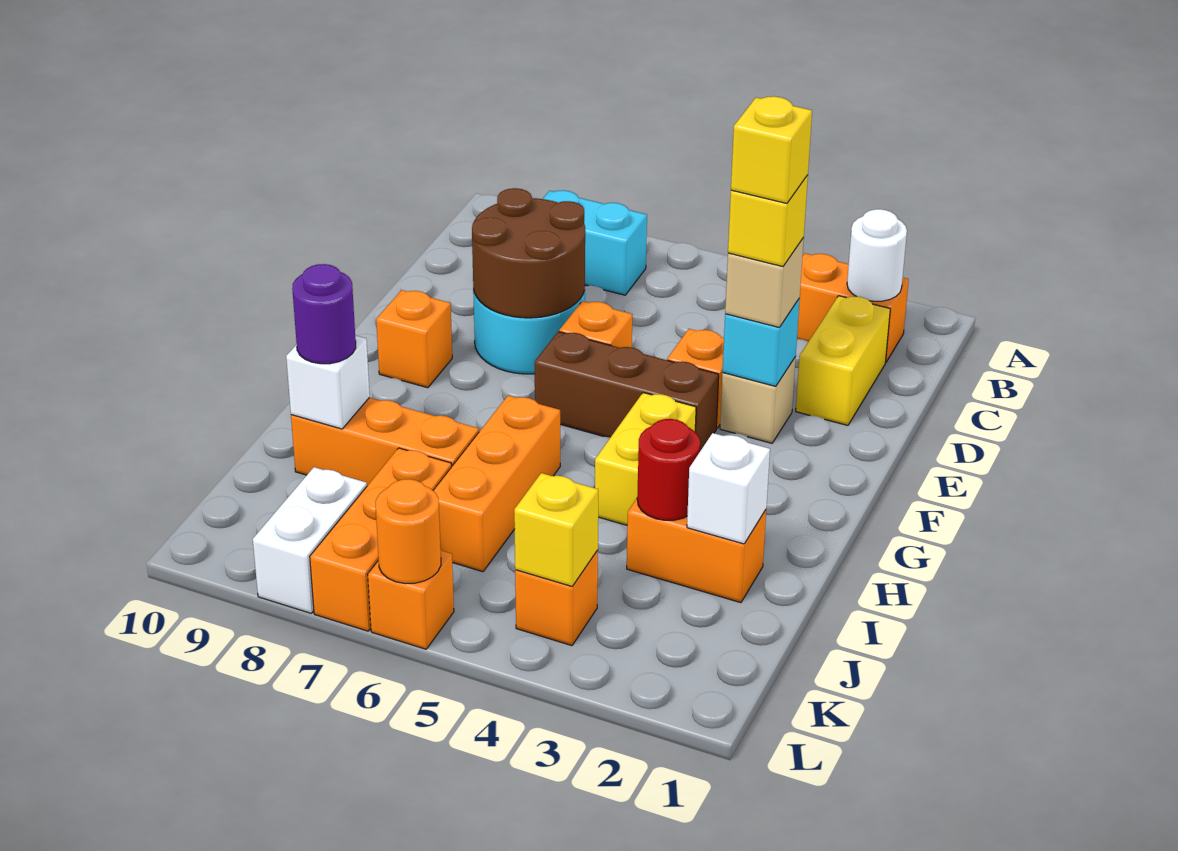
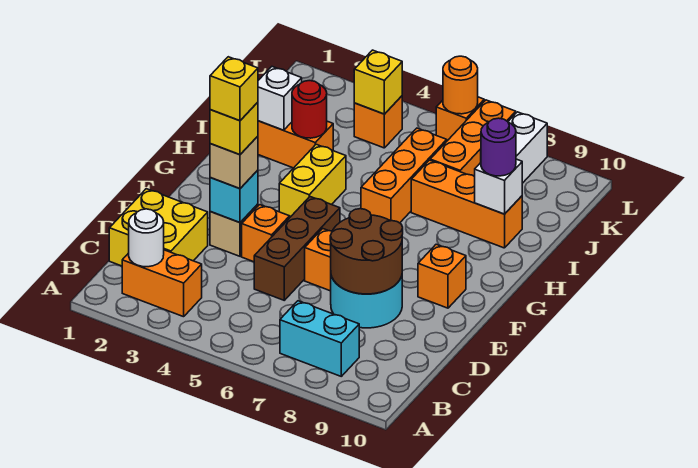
yellow brick C2:D2 level 1 -> yellow brick C1:D2 level 1
brown brick F4:F6 level 1 -> brown brick D5:F5 level 1

